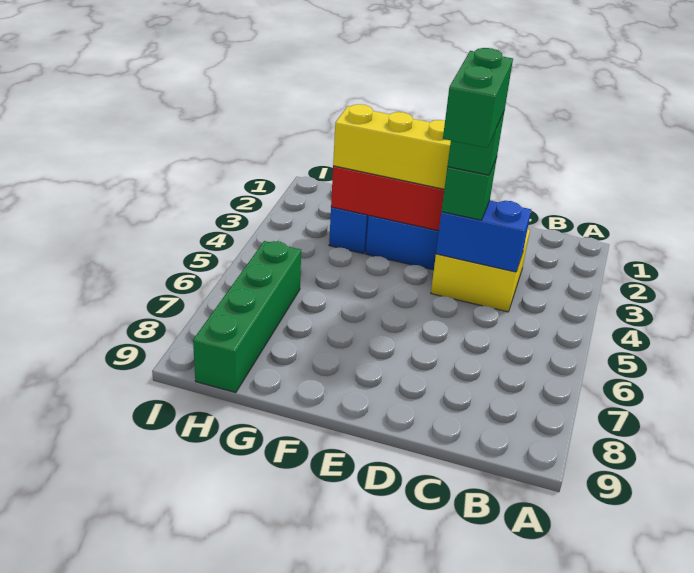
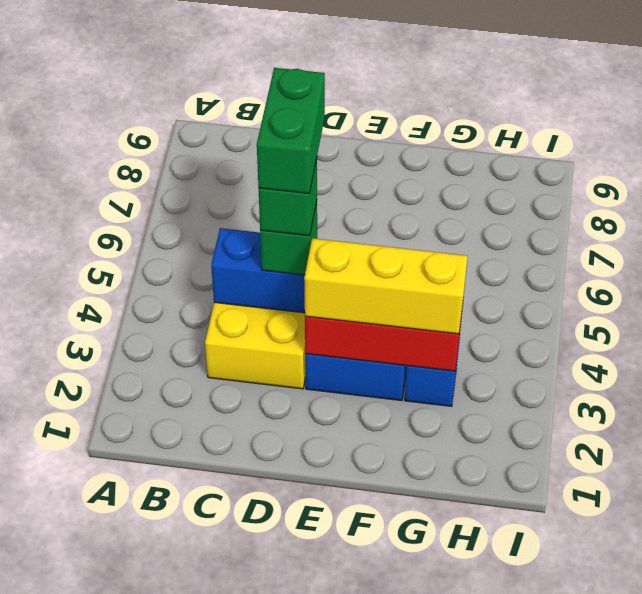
green brick H6:H9 level 1 -> none

